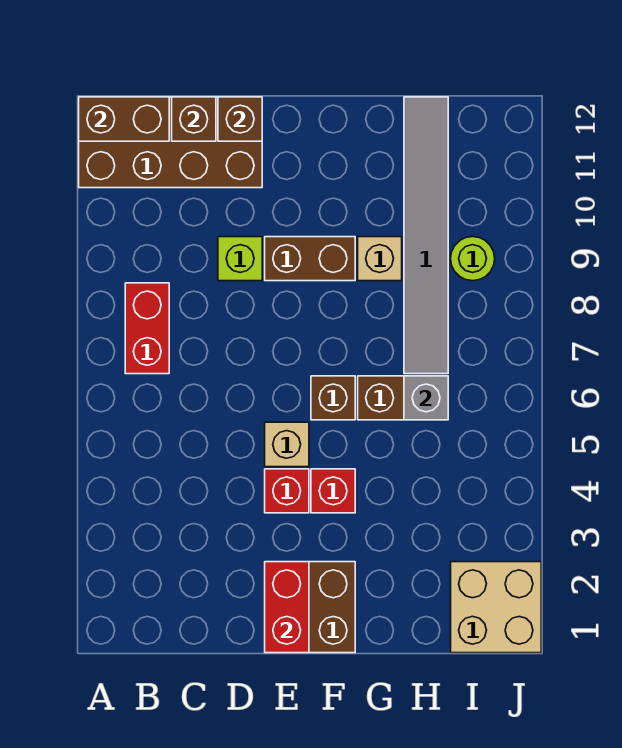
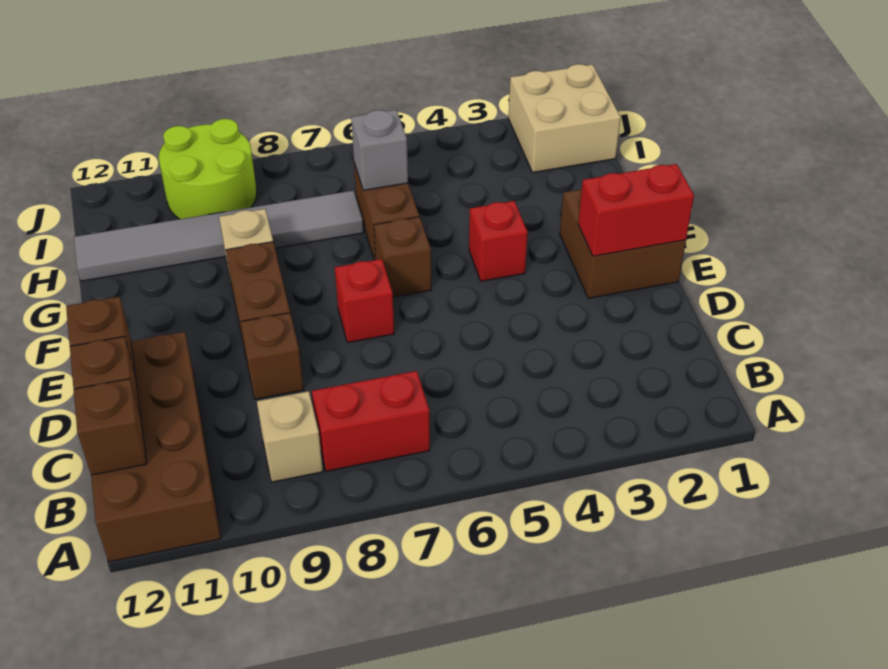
brown brick A12:B12 level 2 -> brown brick B12 level 2
lime brick D9 level 1 -> brown brick D9 level 1
red brick E4 level 1 -> red brick E7 level 1
tan brick E5 level 1 -> tan brick B9 level 1
lime round brick I9 level 1 -> lime round brick I9:J10 level 1

